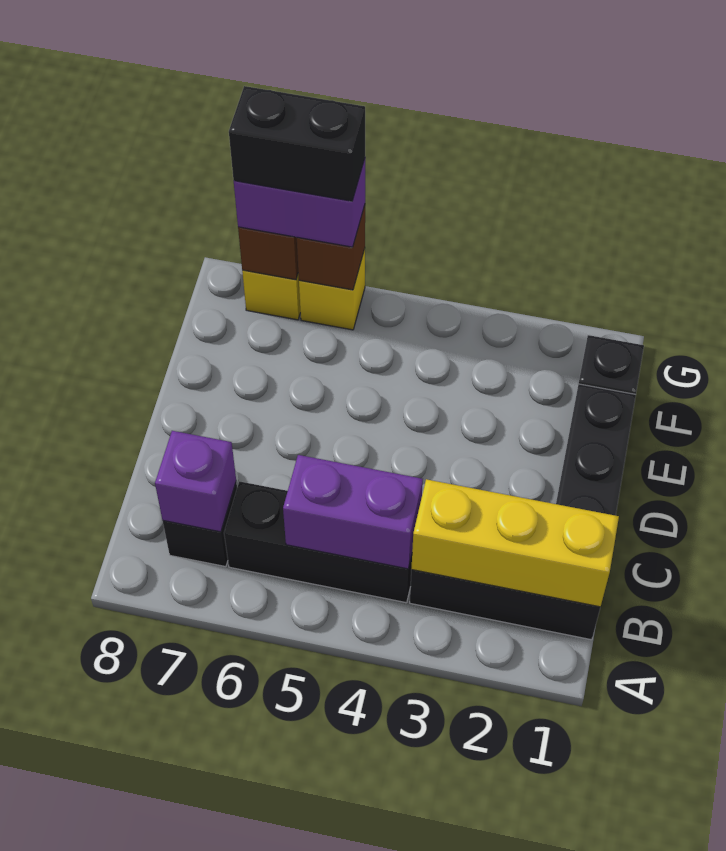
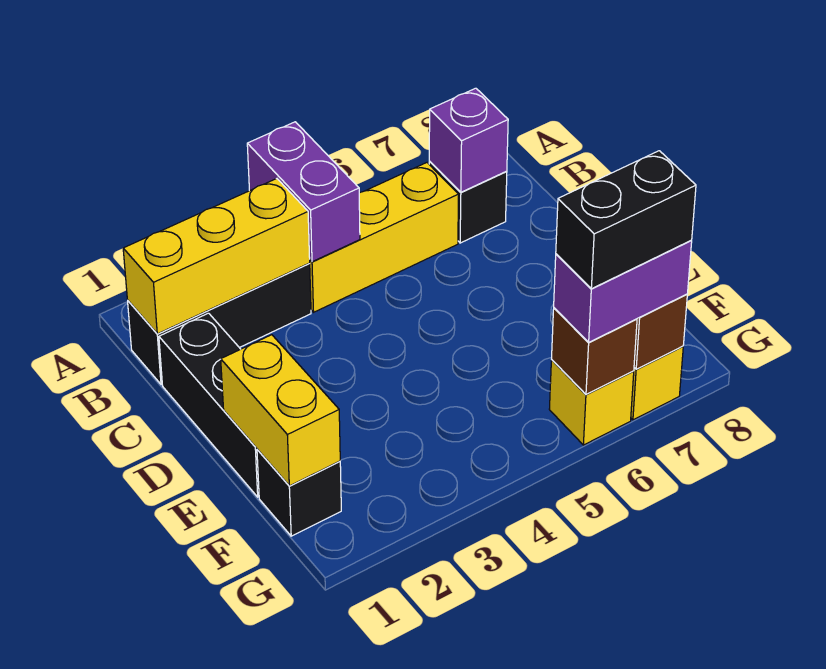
black brick B4:B6 level 1 -> yellow brick B4:B6 level 1
purple brick B4:B5 level 2 -> purple brick A4:B4 level 2
none -> yellow brick E1:F1 level 2

